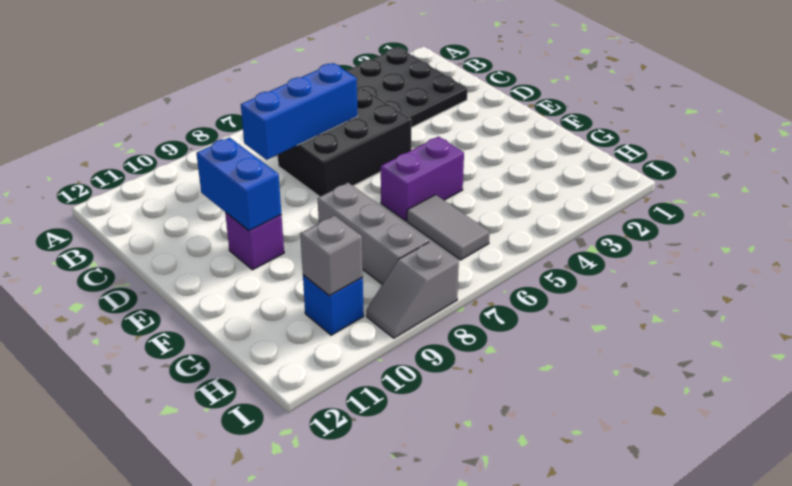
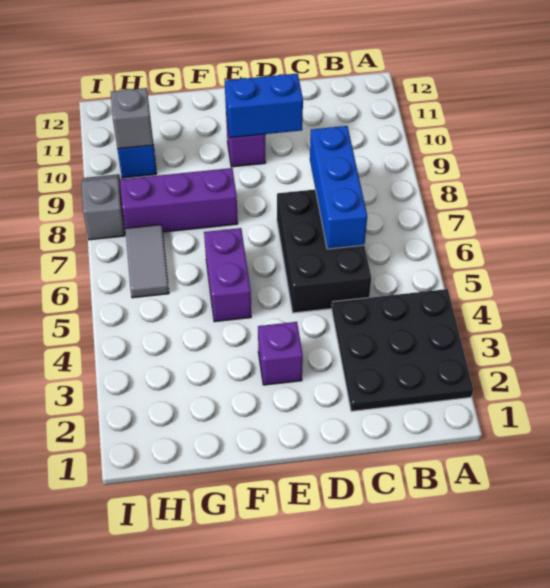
none -> purple brick E3 level 1
grey brick F8:H8 level 1 -> purple brick F8:H8 level 1
grey tile G6:H6 level 1 -> grey tile H6:H7 level 1

